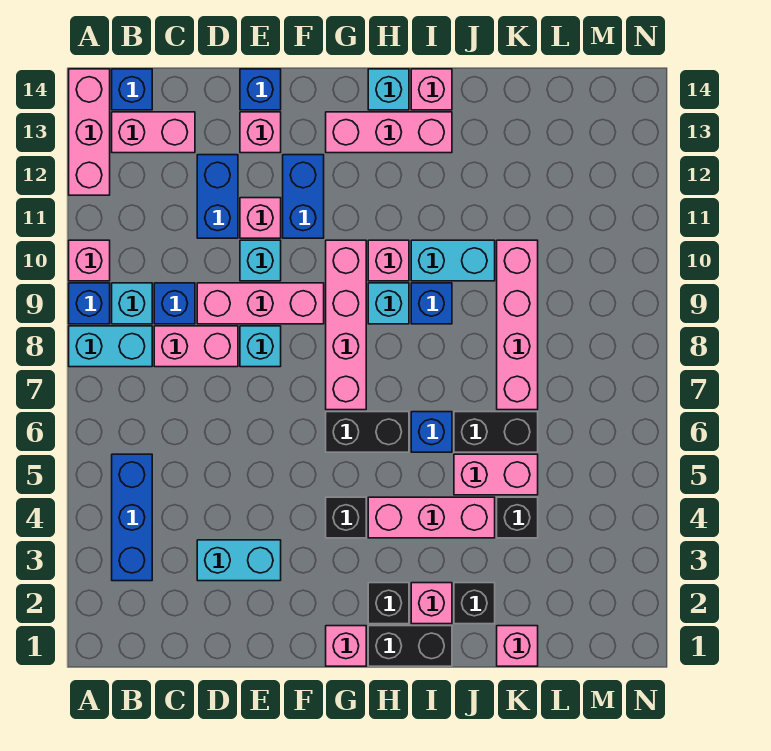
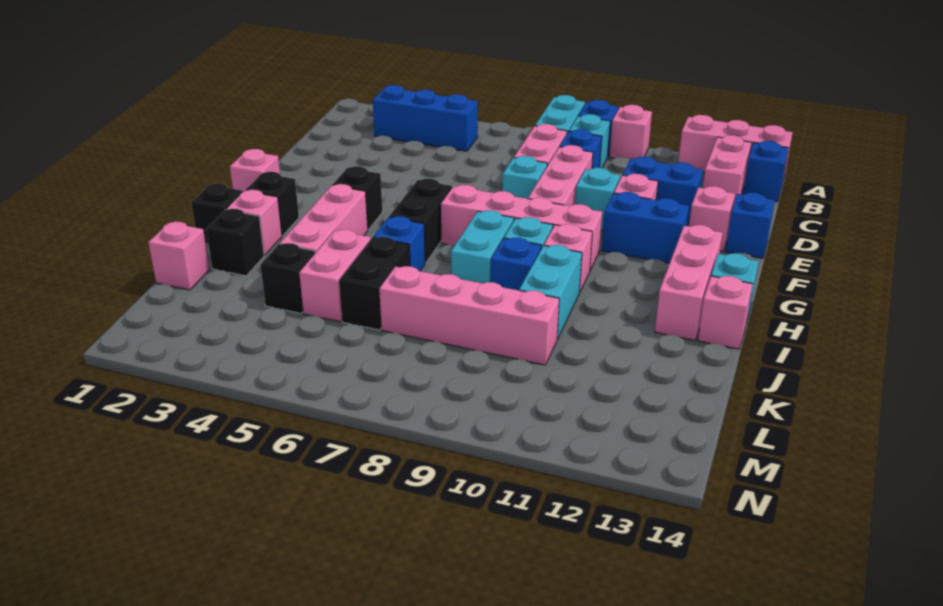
cyan brick D3:E3 level 1 -> cyan brick H8:I8 level 1
black brick H1:I1 level 1 -> black brick I1 level 1

